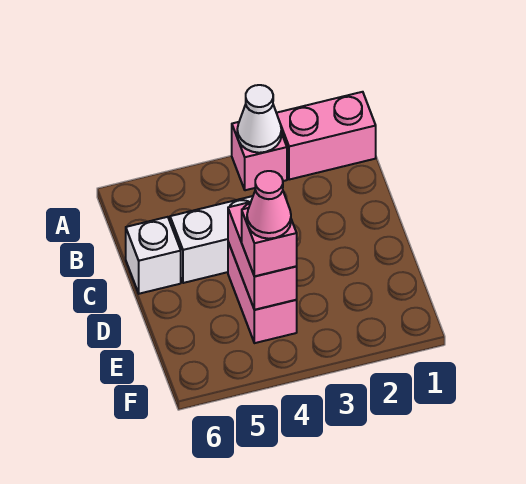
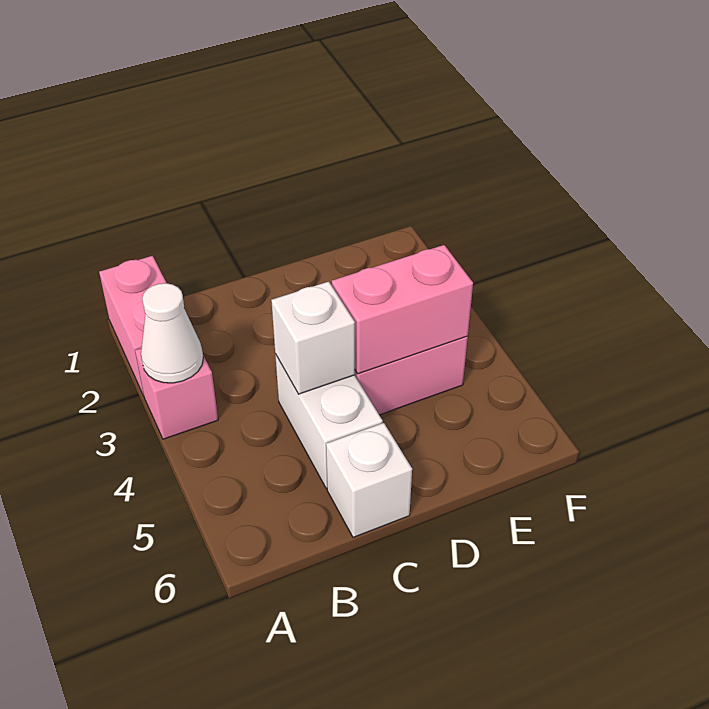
none -> white brick C4 level 2
pink brick E4 level 3 -> none
pink cone E4 level 4 -> none

